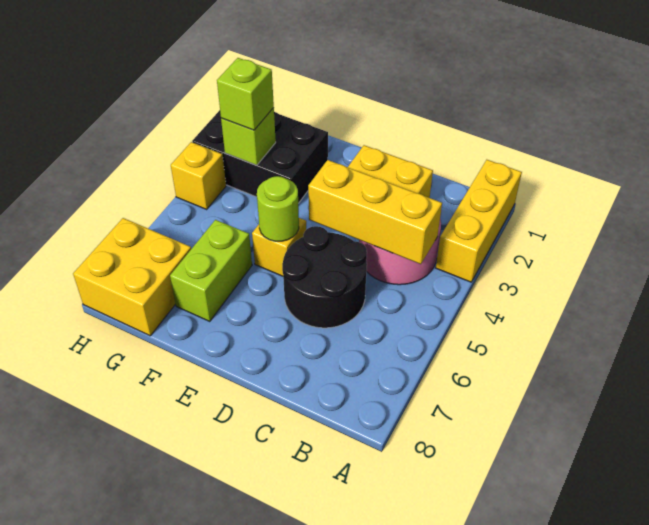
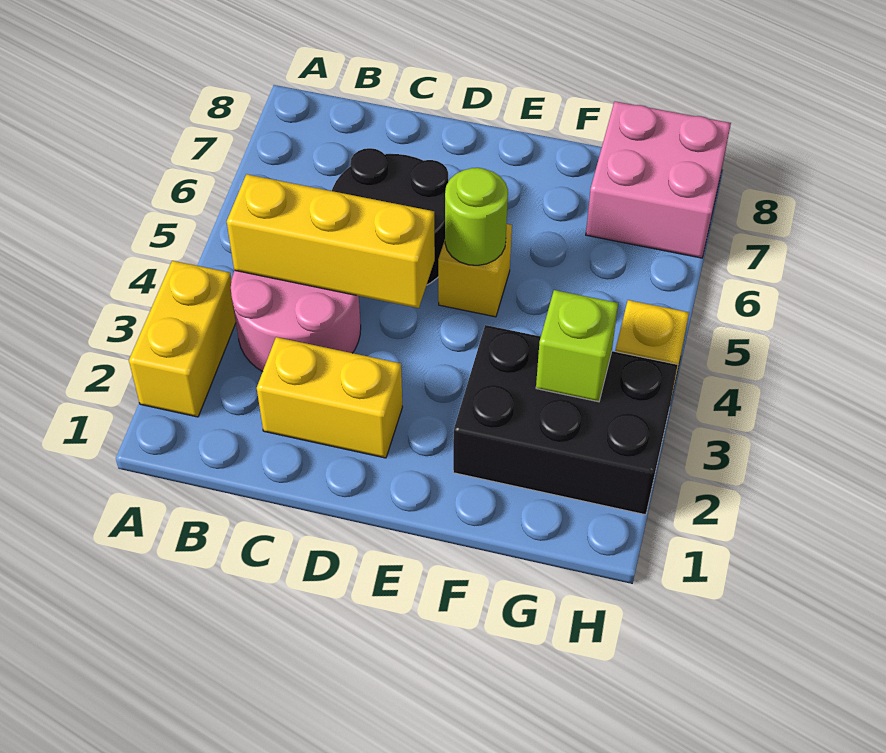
yellow brick A1:A3 level 1 -> yellow brick A2:A3 level 1
lime brick F6:F7 level 1 -> none
lime brick G3 level 3 -> none
yellow brick G7:H8 level 1 -> pink brick G7:H8 level 1

